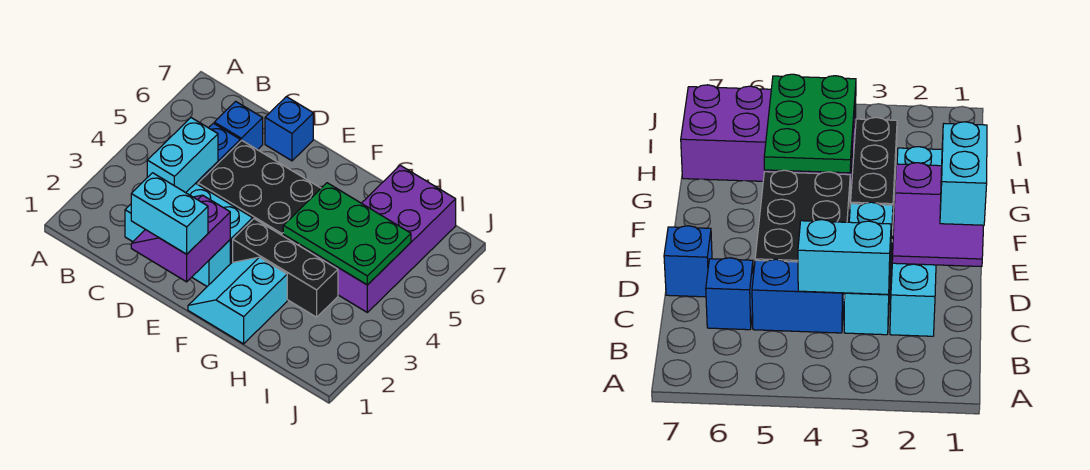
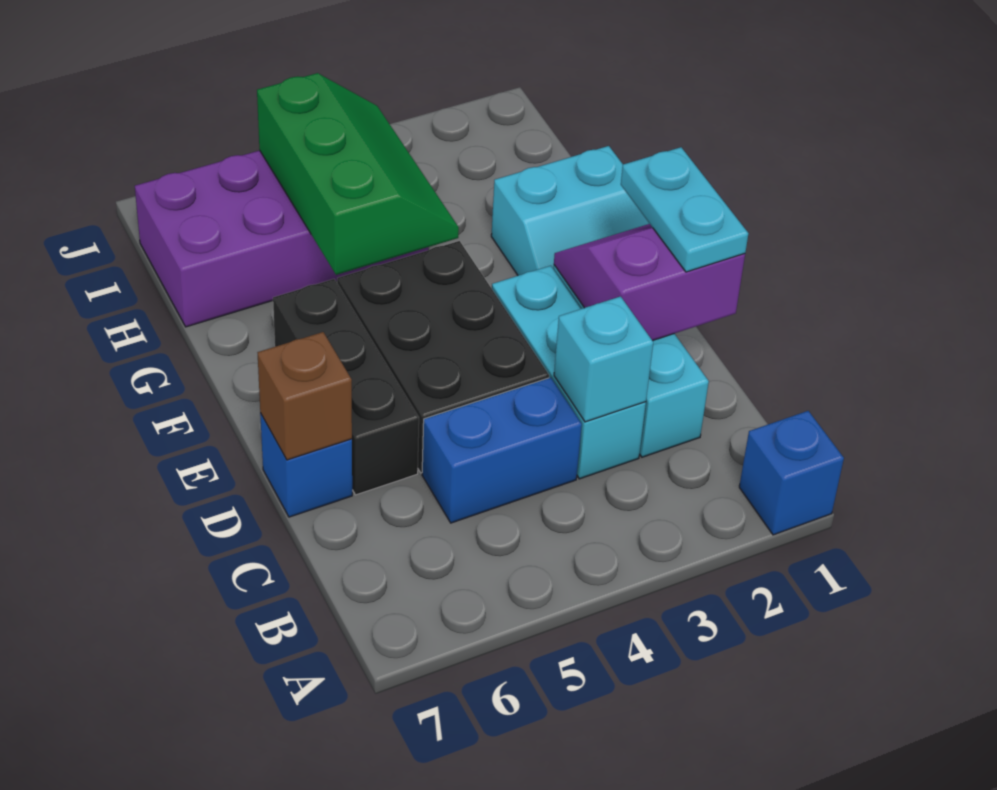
cyan brick C3:C4 level 2 -> cyan brick C3 level 2
blue brick C6 level 1 -> blue brick A1 level 1
purple slope D1:E2 level 2 top E -> purple slope D1:E2 level 2 top D
cyan brick D1:E1 level 3 -> cyan plate D1:E1 level 3
none -> brown brick D7 level 2
black brick F3:H3 level 1 -> black brick D6:F6 level 1
green plate G4:I5 level 2 -> green slope G4:I5 level 2 top 5

